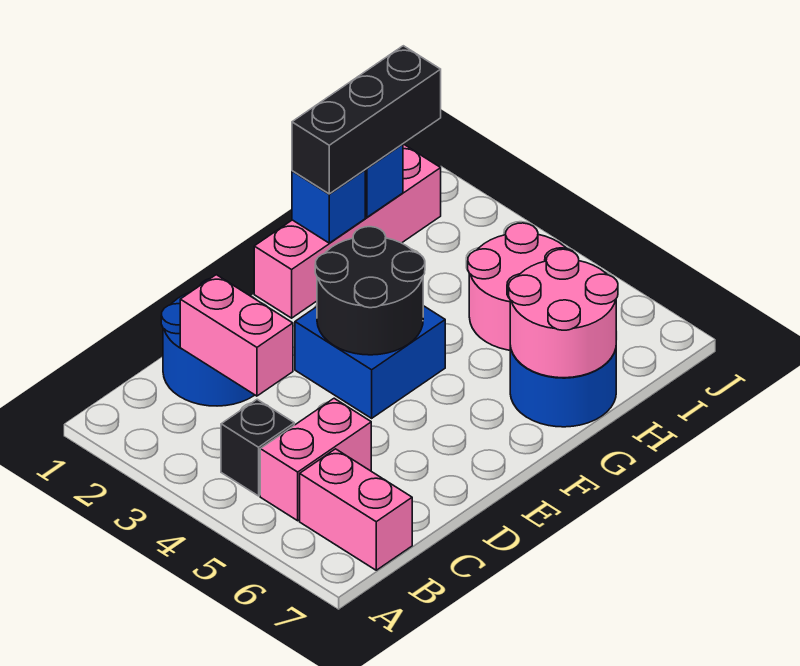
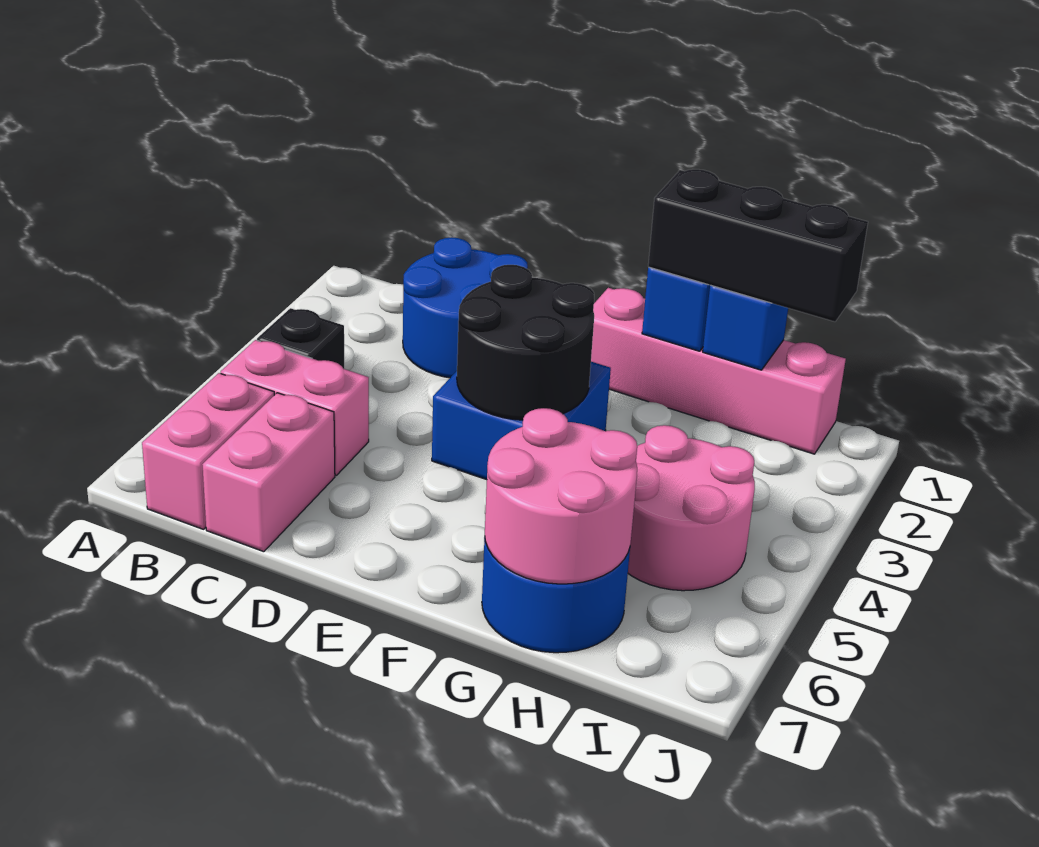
pink brick C2:C3 level 2 -> pink brick C6:C7 level 1

